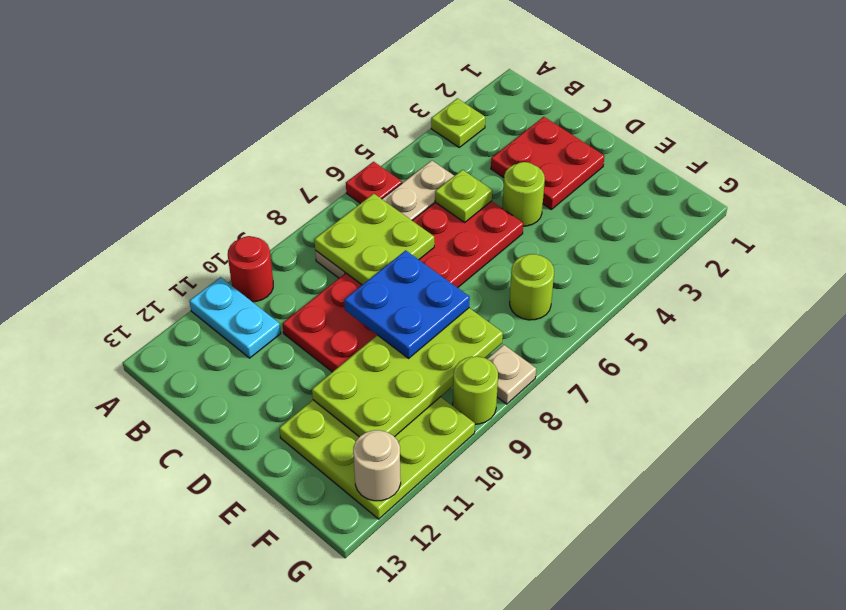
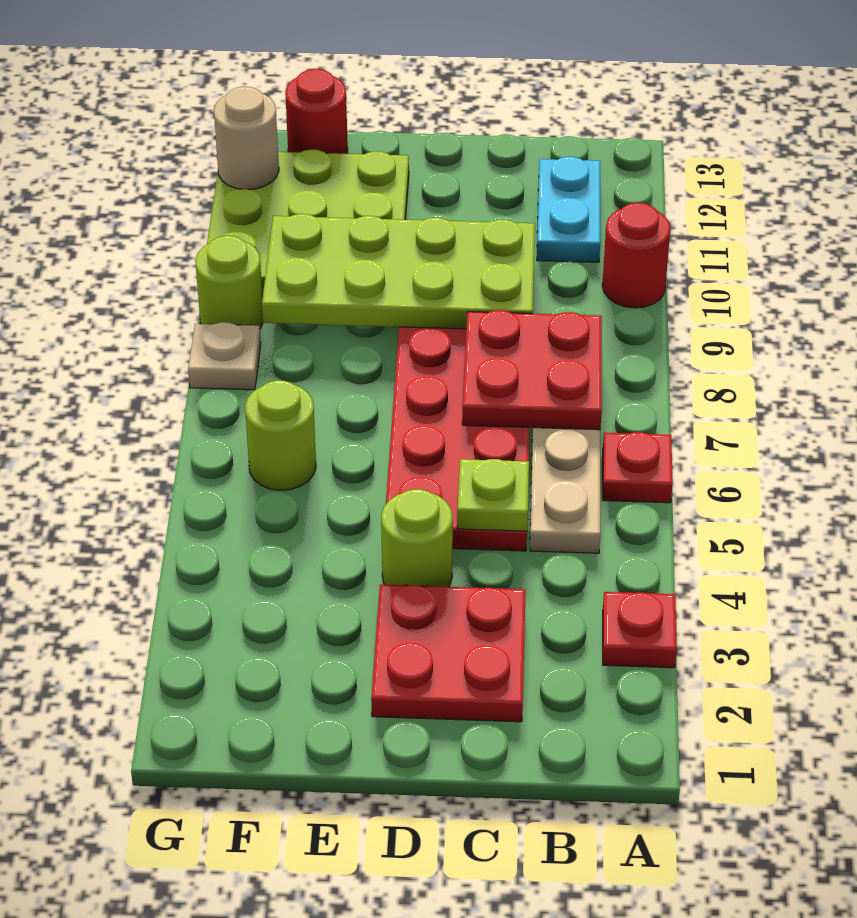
lime plate A3 level 1 -> red plate A3 level 1
cyan plate A11:B11 level 1 -> cyan plate B11:B12 level 1
lime plate B7:C8 level 2 -> red plate B7:C8 level 2
blue plate D8:E9 level 3 -> none
lime plate E8:F11 level 2 -> lime plate C9:F10 level 2
none -> red round brick F13 level 1

